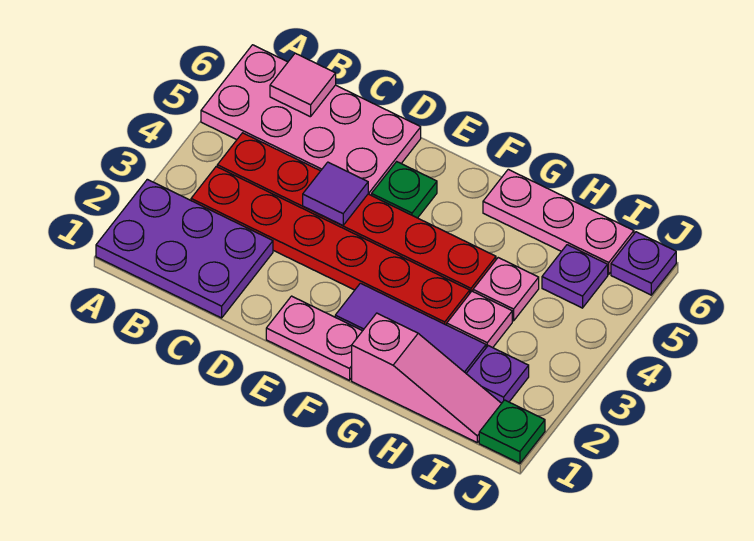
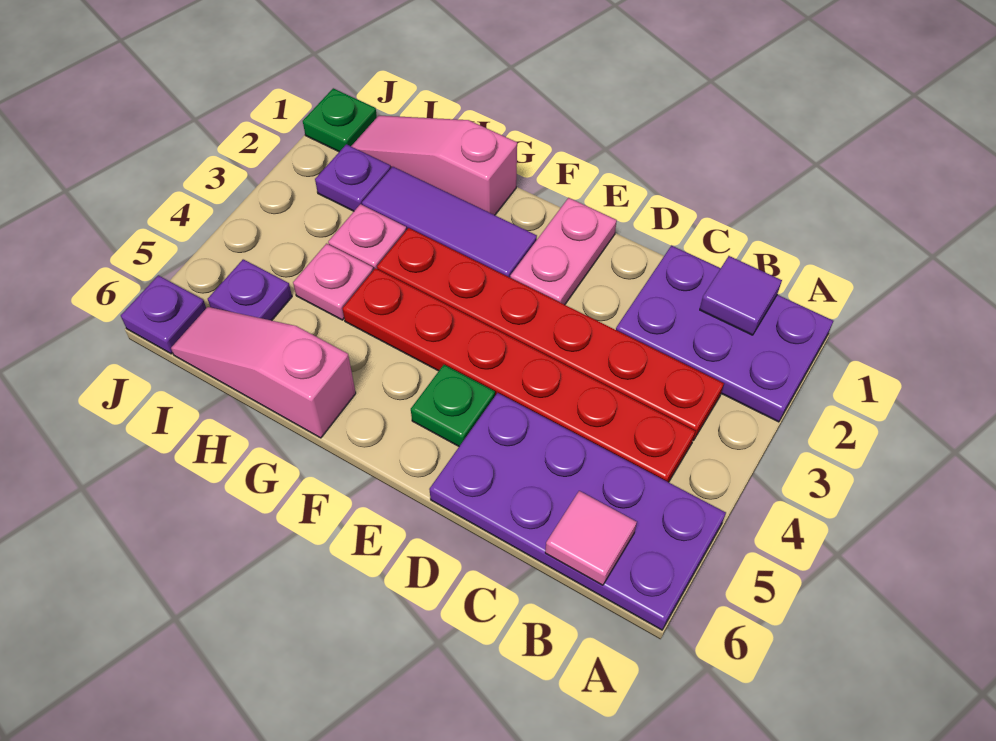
pink plate A5:D6 level 1 -> purple plate A5:D6 level 1
purple tile D4 level 2 -> purple tile B1 level 2
pink plate E1:F1 level 1 -> pink plate E1:E2 level 1
pink plate G6:I6 level 1 -> pink slope G6:I6 level 1 top G

